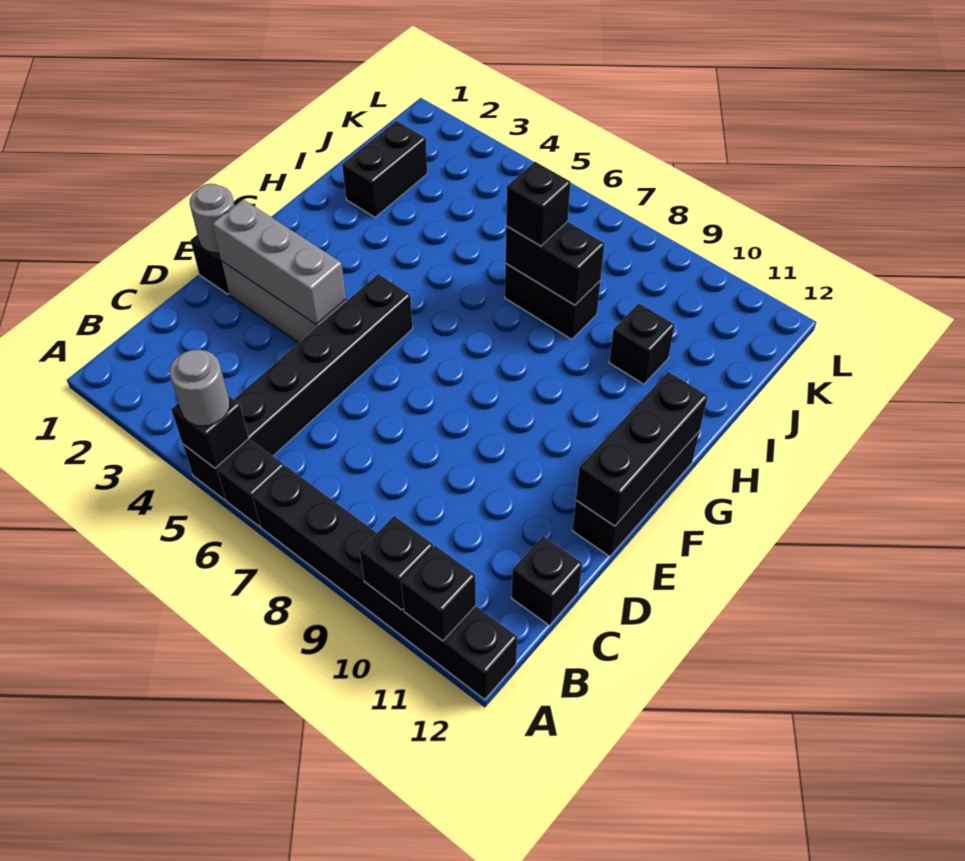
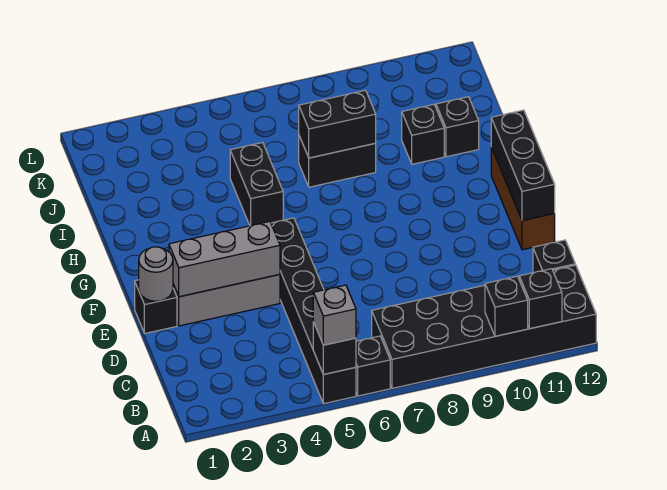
grey round brick A5 level 3 -> grey brick A5 level 3
black brick A7:A12 level 1 -> black brick A7:B12 level 1
black brick E12:G12 level 1 -> brown brick E12:G12 level 1
black brick I2:J2 level 1 -> black brick H5:I5 level 1
black brick I7 level 3 -> black brick I11 level 1

